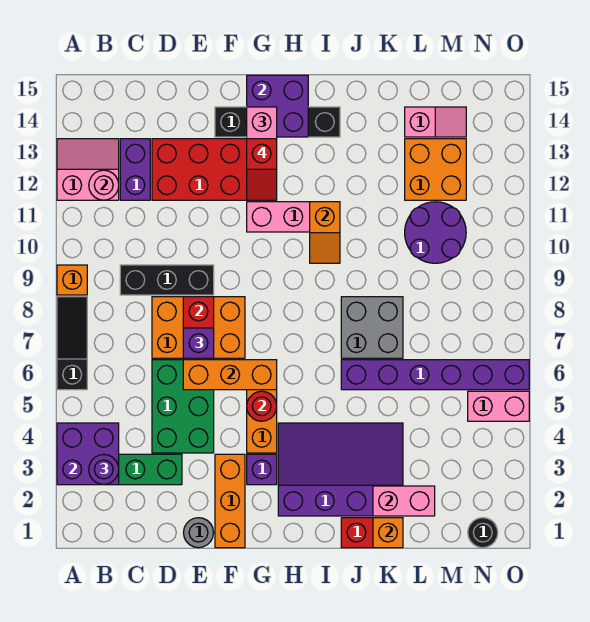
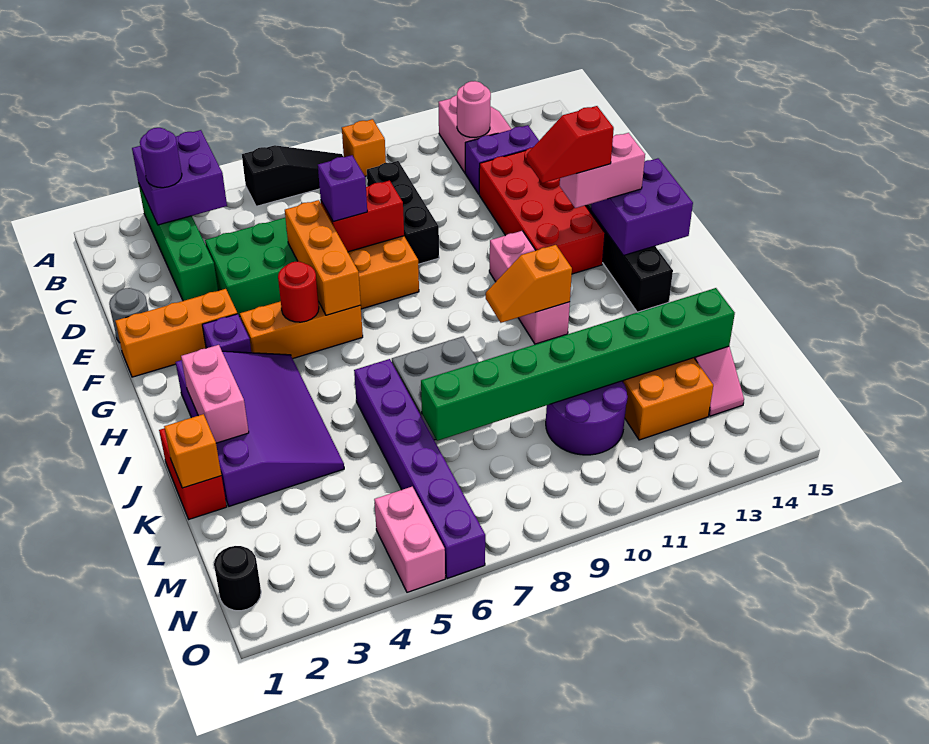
pink brick K2:L2 level 2 -> pink brick I2:J2 level 2
none -> green brick L7:L14 level 2

